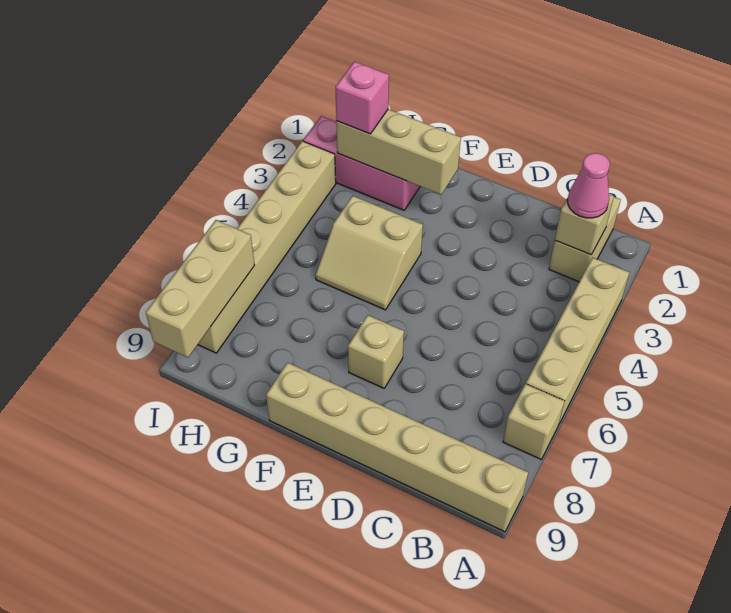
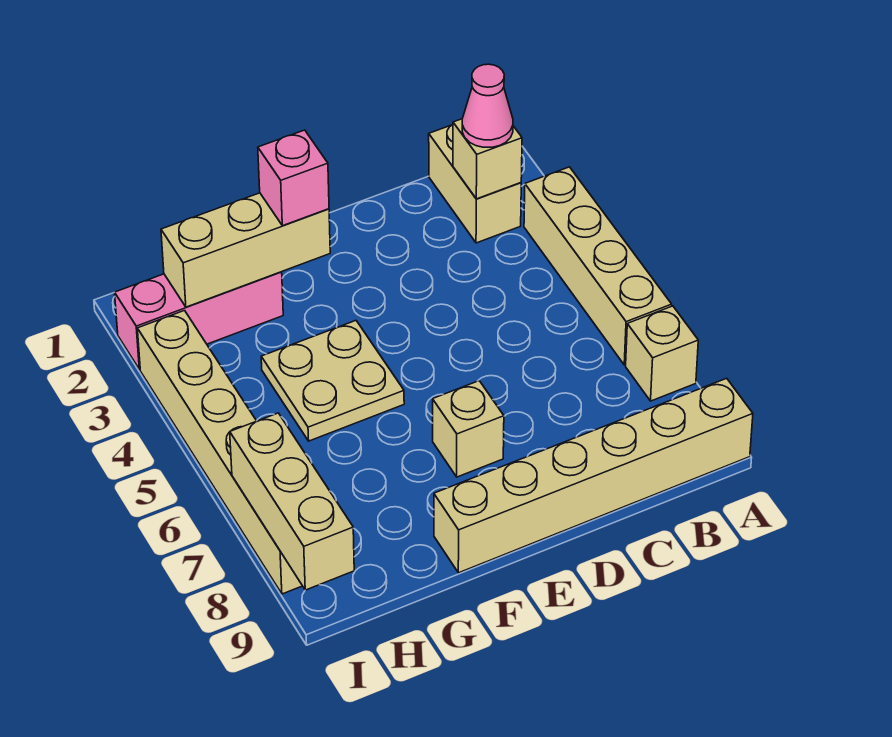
tan slope F4:G5 level 1 top 4 -> tan plate F4:G5 level 1
pink brick H2 level 3 -> pink brick F2 level 3

